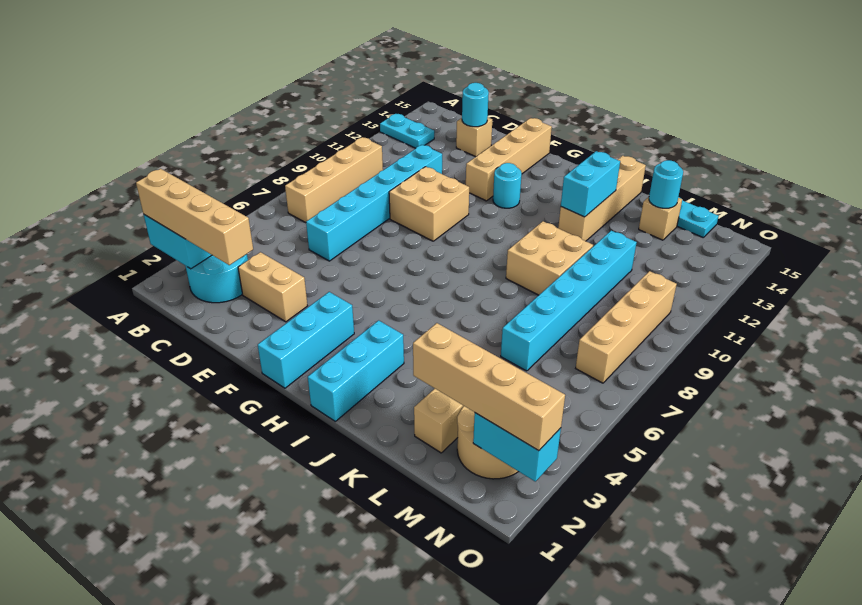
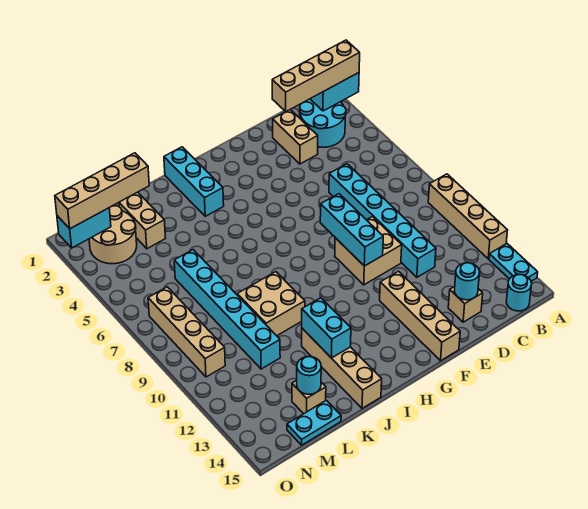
cyan plate A13:B13 level 1 -> cyan plate A13:A14 level 1
tan brick B7:B10 level 1 -> tan brick A9:A12 level 1
tan brick D3:E3 level 1 -> tan brick D2:D3 level 1
cyan brick G1:G3 level 1 -> cyan brick F8:F10 level 2
cyan round brick G12 level 1 -> cyan round brick B15 level 1

